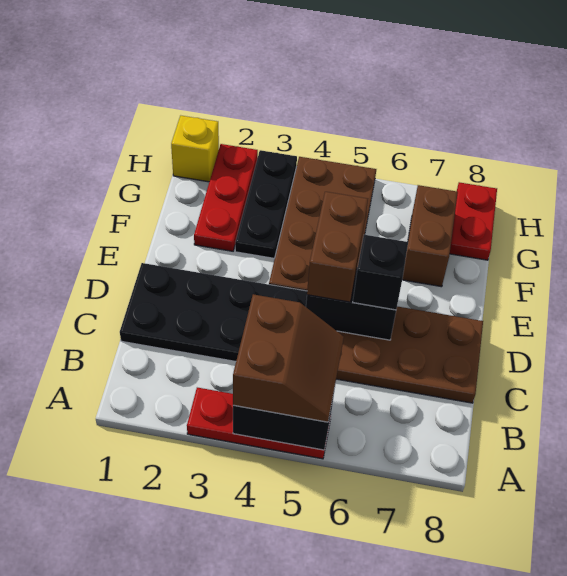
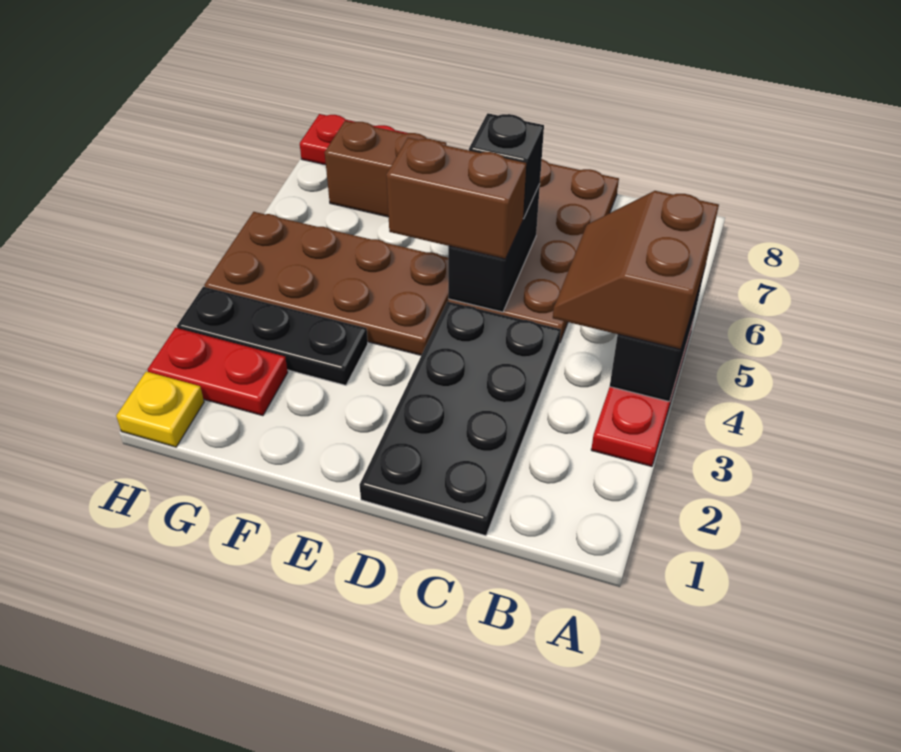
brown slope A4:B5 level 3 top 4 -> brown slope A4:B5 level 3 top A
red plate F2:H2 level 1 -> red plate G2:H2 level 1
yellow brick H1 level 1 -> yellow plate H1 level 1

